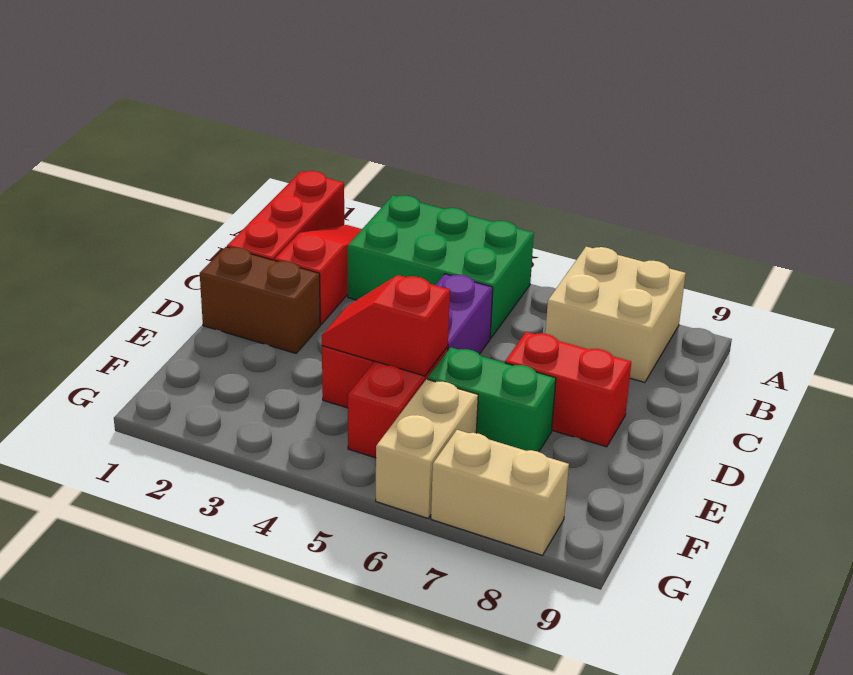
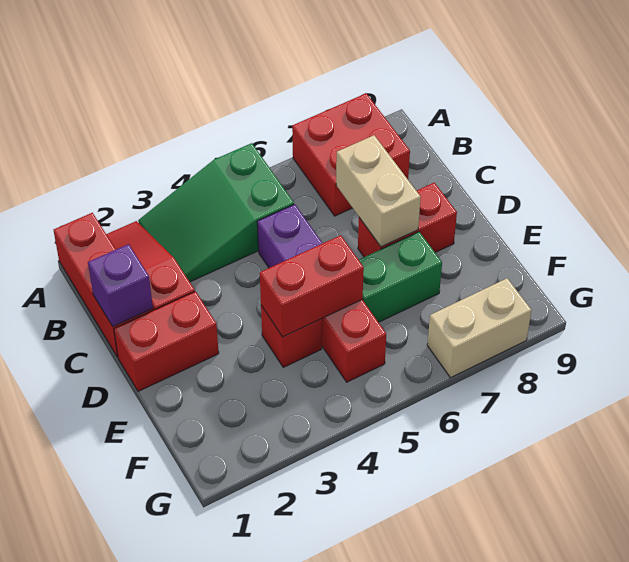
green brick A3:B5 level 1 -> green slope A3:B5 level 1 top 5
tan brick A7:B8 level 1 -> red brick A7:B8 level 1
none -> purple brick C1 level 2
brown brick D1:D2 level 1 -> red brick D1:D2 level 1
red slope E4:E5 level 2 top 5 -> red brick E4:E5 level 2
tan brick F6:G6 level 1 -> tan brick C7:D7 level 2

